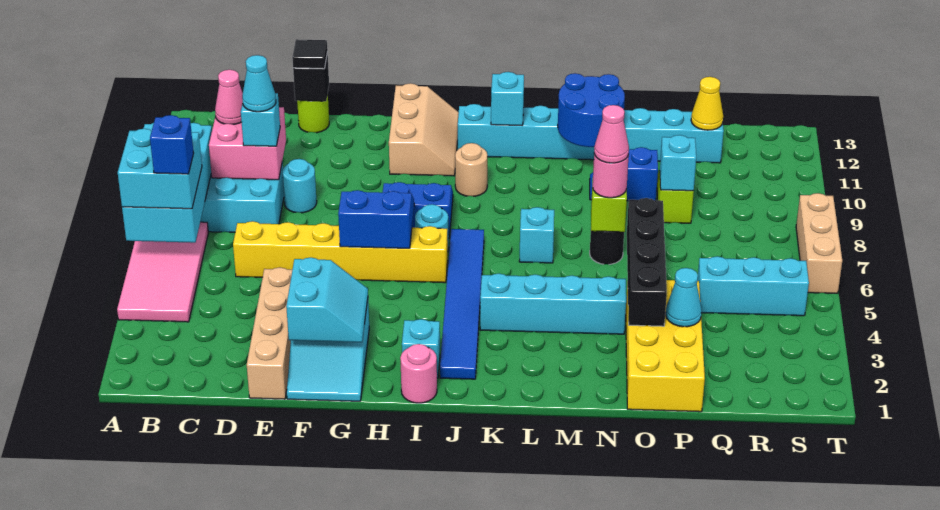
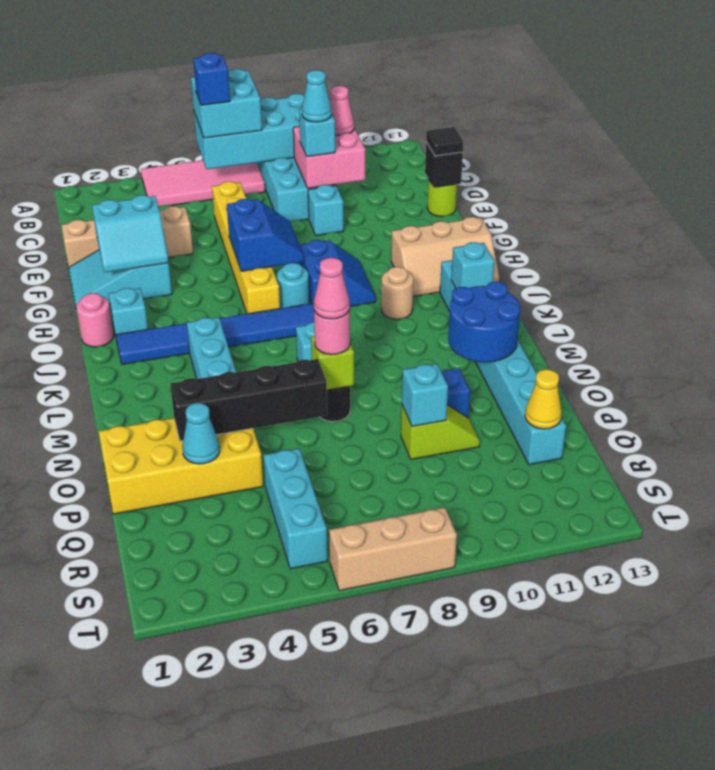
cyan round brick E9 level 1 -> cyan brick E9 level 1

